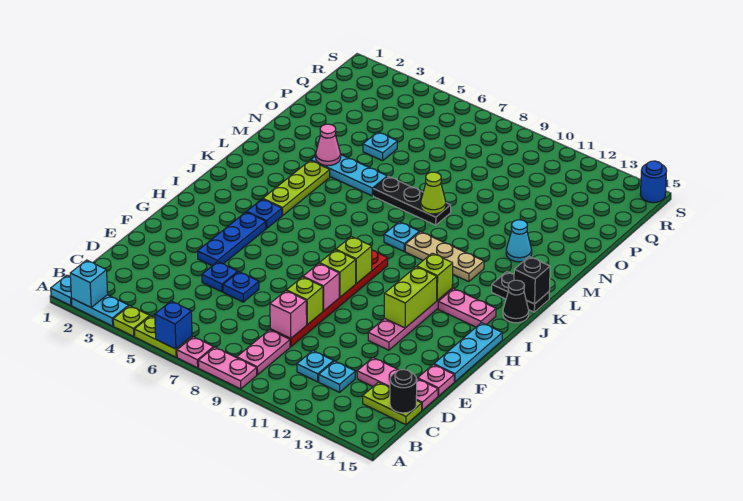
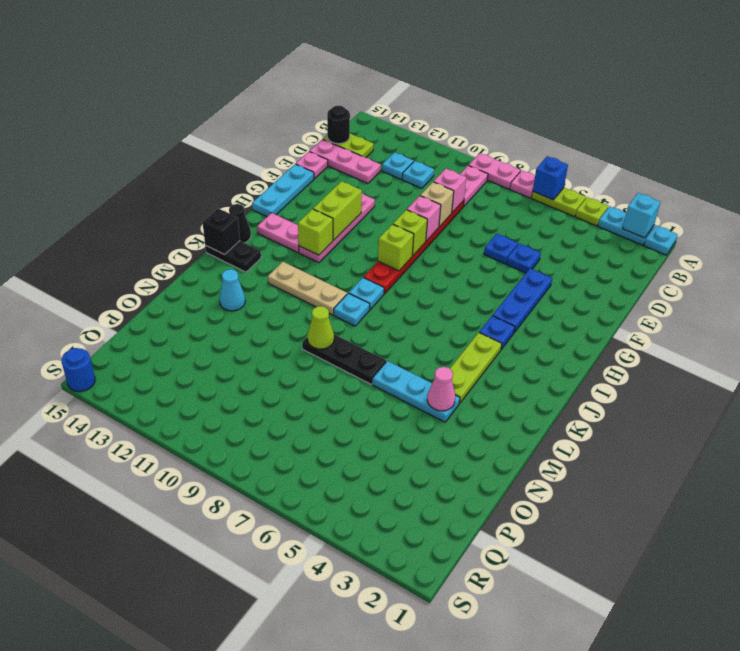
lime brick E9 level 2 -> tan brick E9 level 2
cyan plate O5 level 1 -> cyan plate J9 level 1

